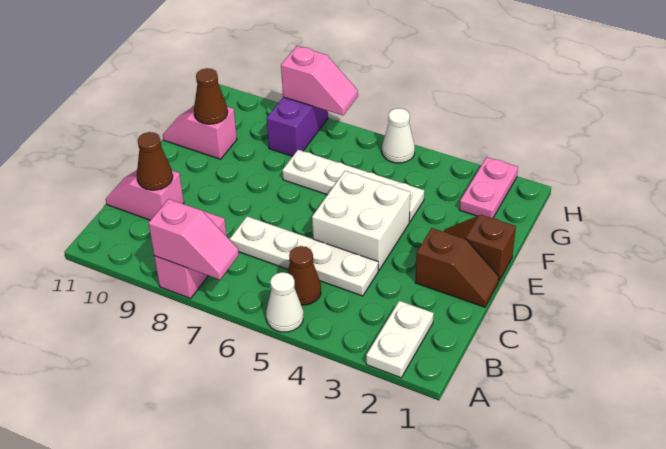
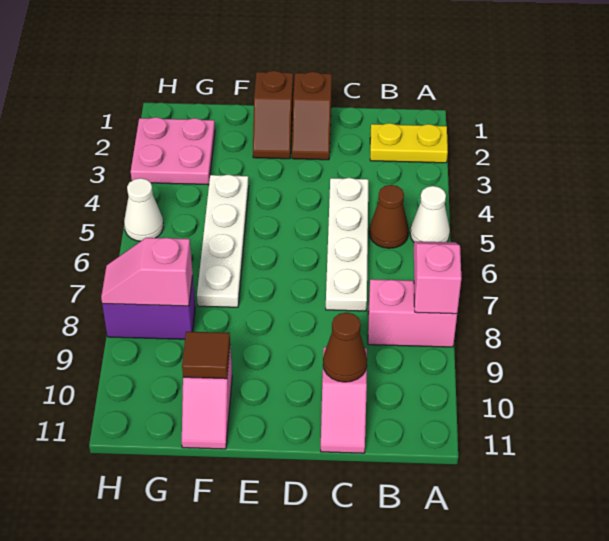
white plate A2:B2 level 1 -> yellow plate A2:B2 level 1
brown slope D1:D2 level 1 top 2 -> brown slope D1:D2 level 1 top 1
white brick D4:E5 level 1 -> none
brown cone F10 level 2 -> brown tile F10 level 2
pink plate G2:H2 level 1 -> pink plate G2:H3 level 1
pink slope H7:H8 level 2 top 8 -> pink slope G8:H8 level 2 top G

